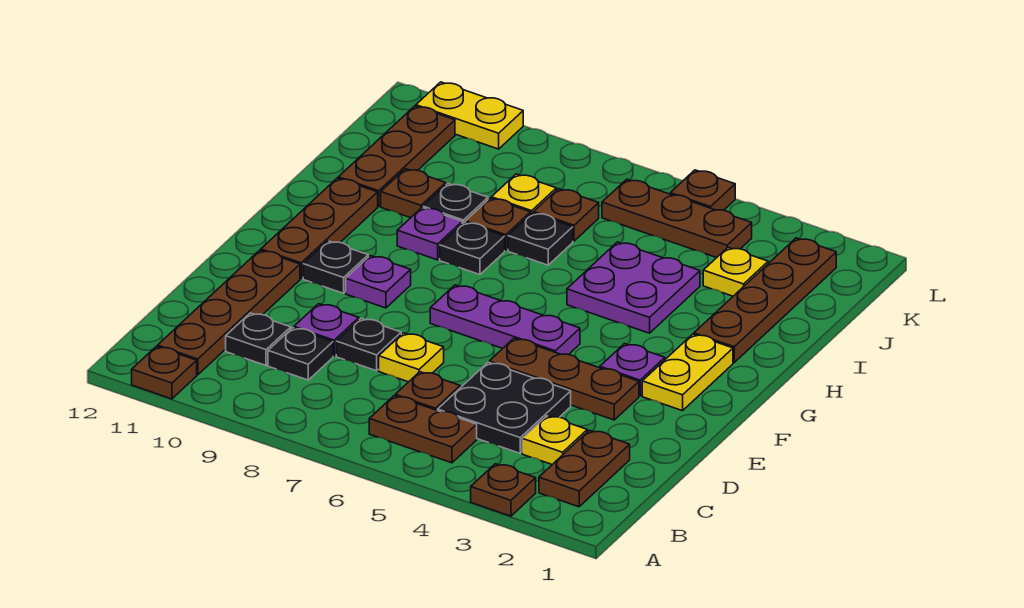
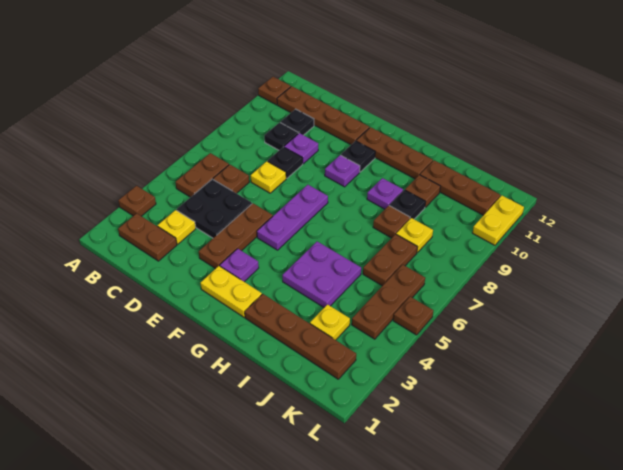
black plate H8 level 1 -> none
black plate I7 level 1 -> none
brown plate J7 level 1 -> brown plate J6:J7 level 1

